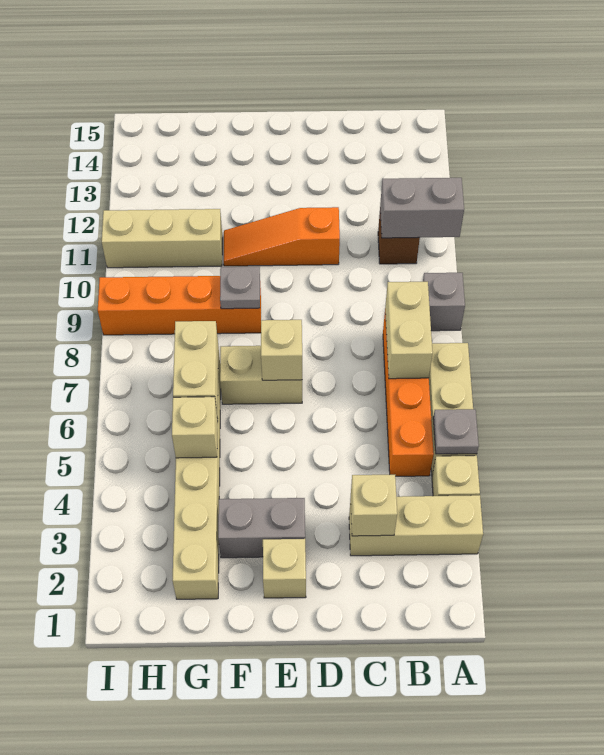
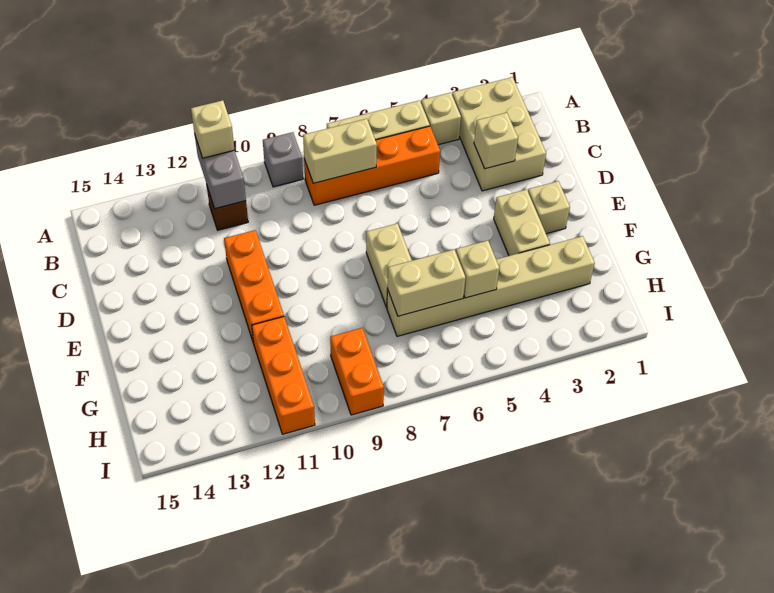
tan brick A3:C3 level 1 -> tan brick A2:C3 level 1
grey plate A5 level 2 -> none
orange slope D11:F11 level 1 top D -> orange brick D11:F11 level 1
grey brick E3:F3 level 1 -> tan brick E3:F3 level 1
tan brick E7 level 2 -> tan brick A11 level 3
orange brick F9:I9 level 1 -> orange brick H9:I9 level 1
grey plate F9 level 2 -> none
tan brick G11:I11 level 1 -> orange brick G11:I11 level 1

